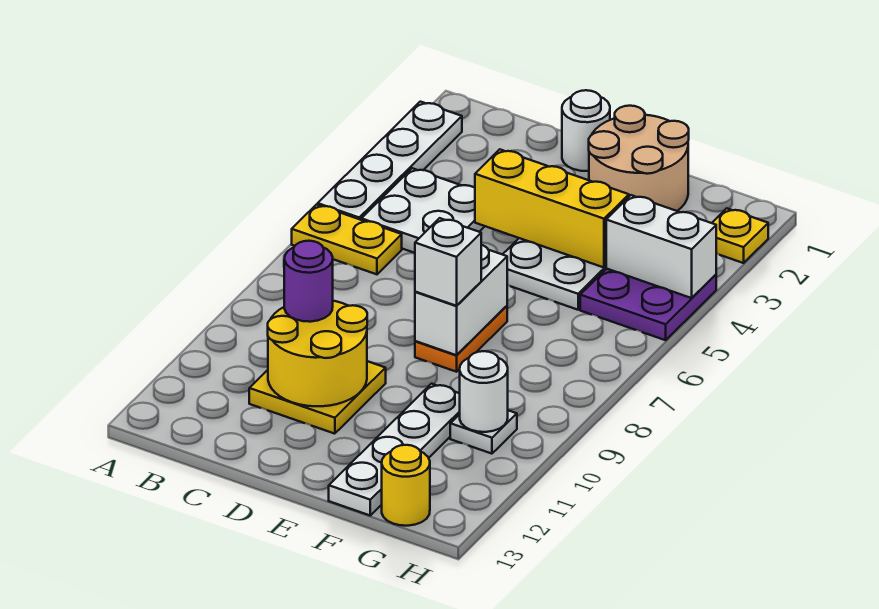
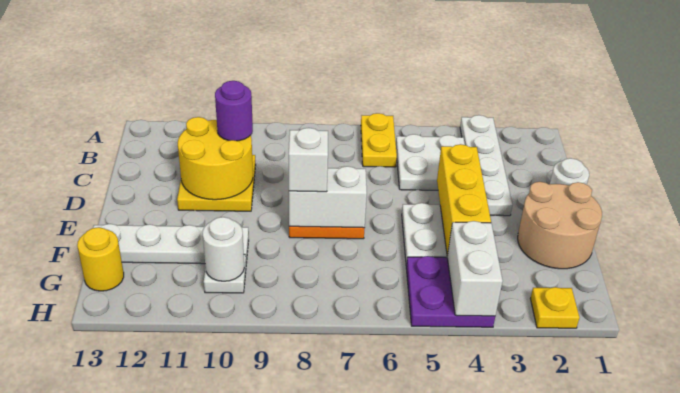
white plate A2:A5 level 1 -> white plate A3:D3 level 1

